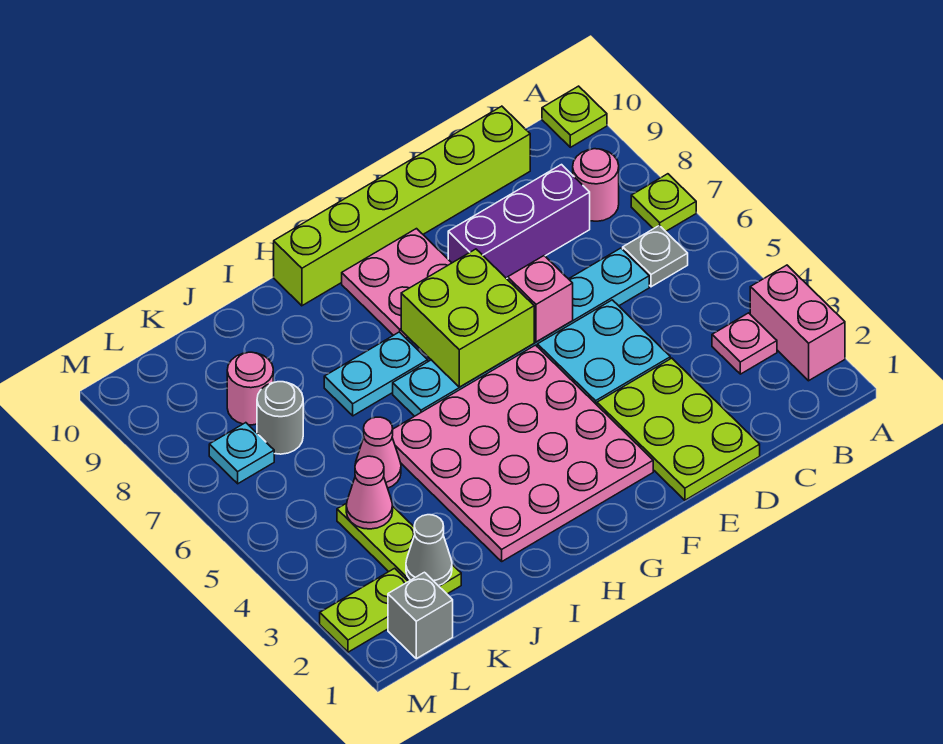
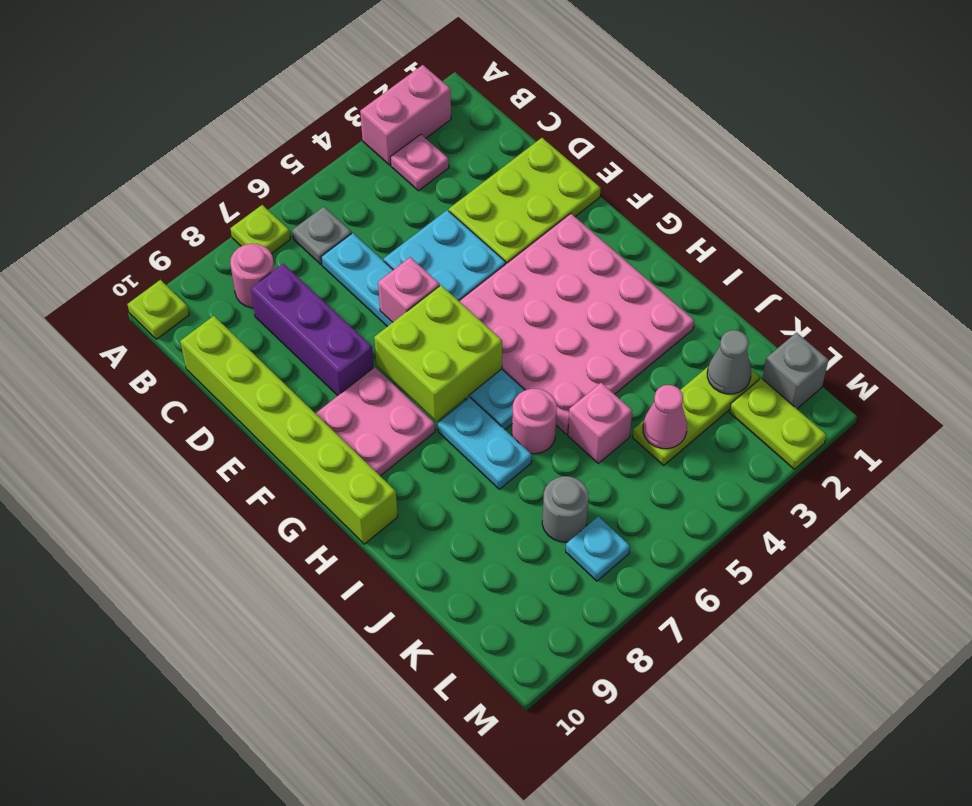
pink cone J5 level 1 -> pink brick J5 level 1
pink round brick K8 level 1 -> pink round brick I6 level 1

